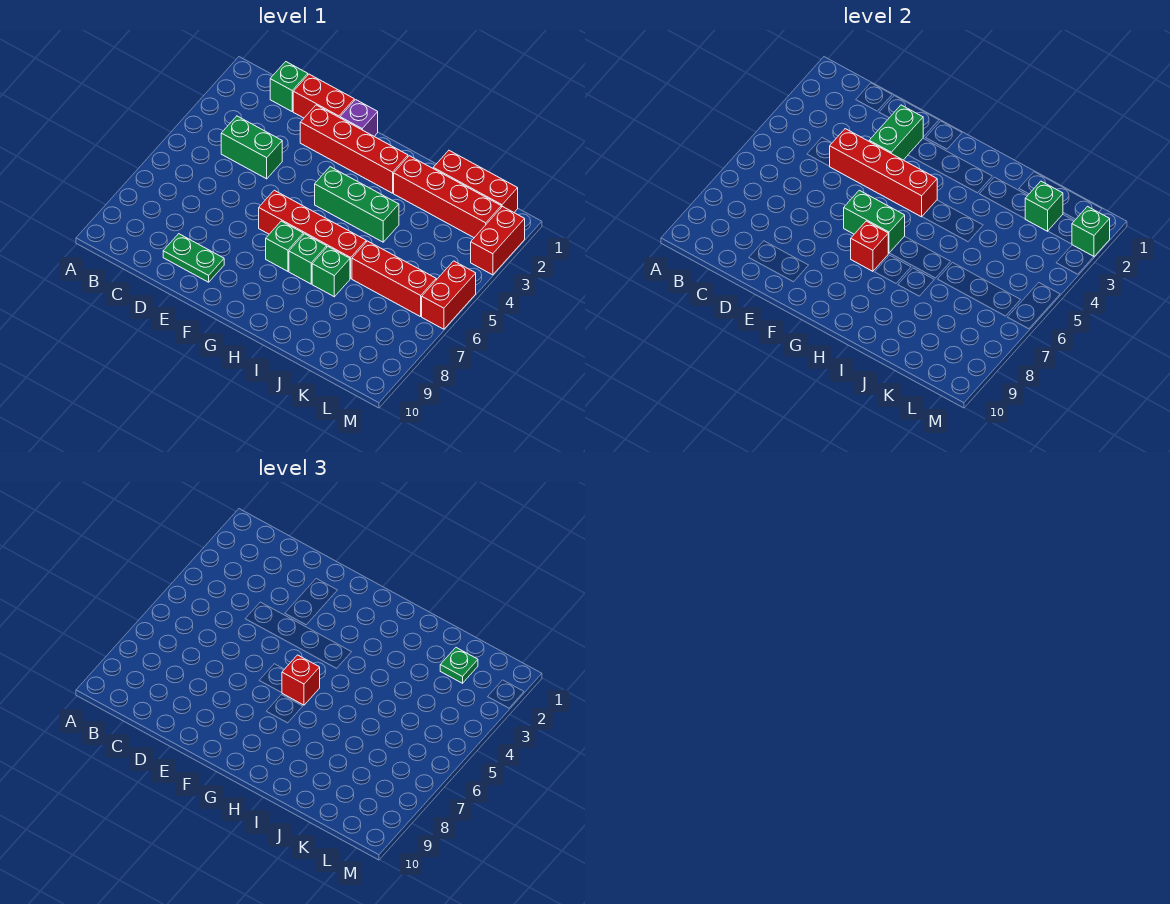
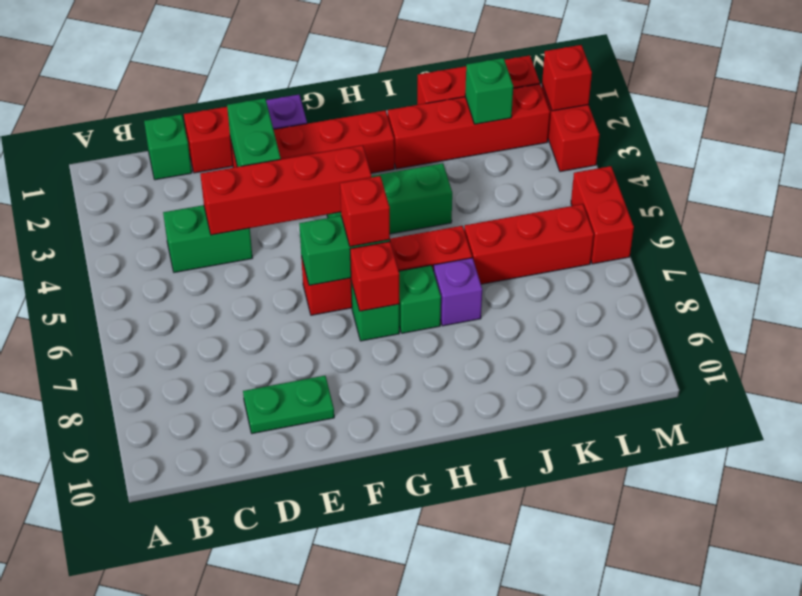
green brick I7 level 1 -> purple brick I7 level 1
green plate K2 level 3 -> none
green brick M2 level 2 -> red brick M2 level 2

